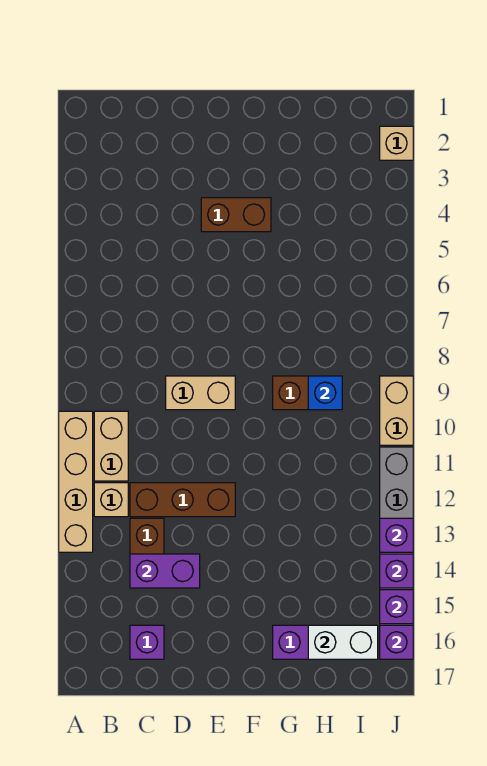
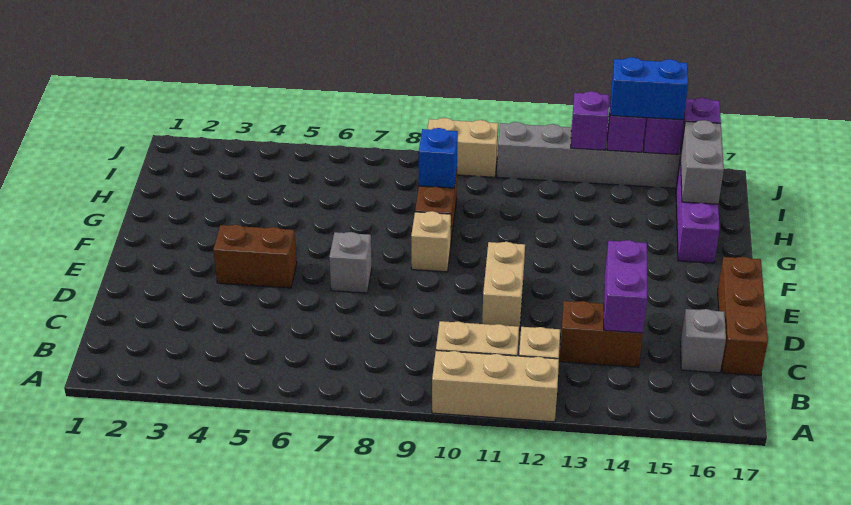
tan brick A10:A13 level 1 -> tan brick A10:A12 level 1
brown brick C12:E12 level 1 -> brown brick C17:E17 level 1
purple brick C16 level 1 -> grey brick C16 level 1
tan brick D9:E9 level 1 -> tan brick D11:E11 level 1
brown brick E4:F4 level 1 -> brown brick E4:E5 level 1
none -> grey brick E7 level 1
white brick H16:I16 level 2 -> grey brick H16:I16 level 2
tan brick J2 level 1 -> tan brick F9 level 1
none -> blue brick J14:J15 level 3

